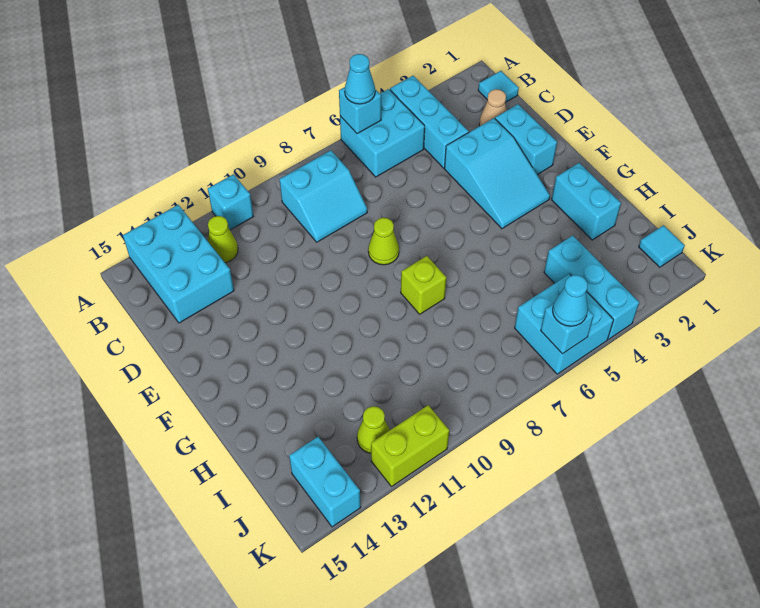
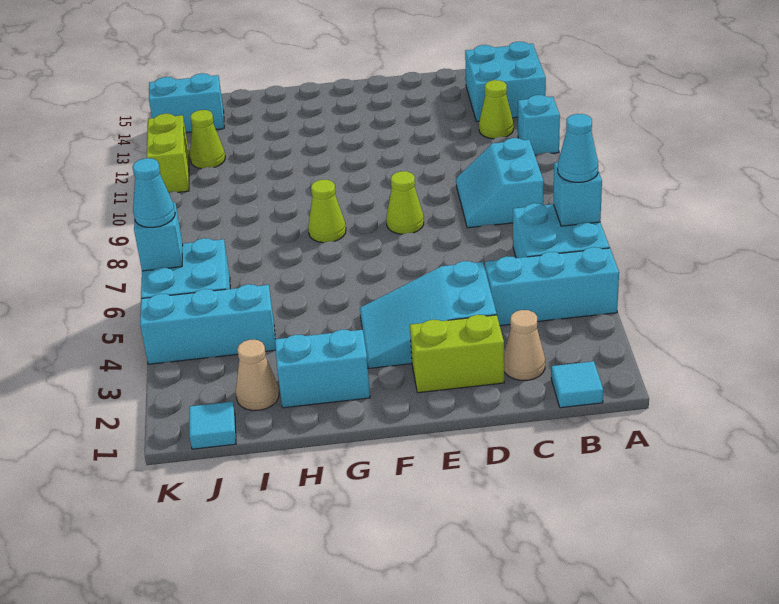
cyan brick A13:C14 level 1 -> cyan brick A13:B14 level 1
cyan brick D2:E2 level 1 -> lime brick D2:E2 level 1
lime brick G8 level 1 -> lime cone G8 level 1
none -> tan cone I2 level 1

